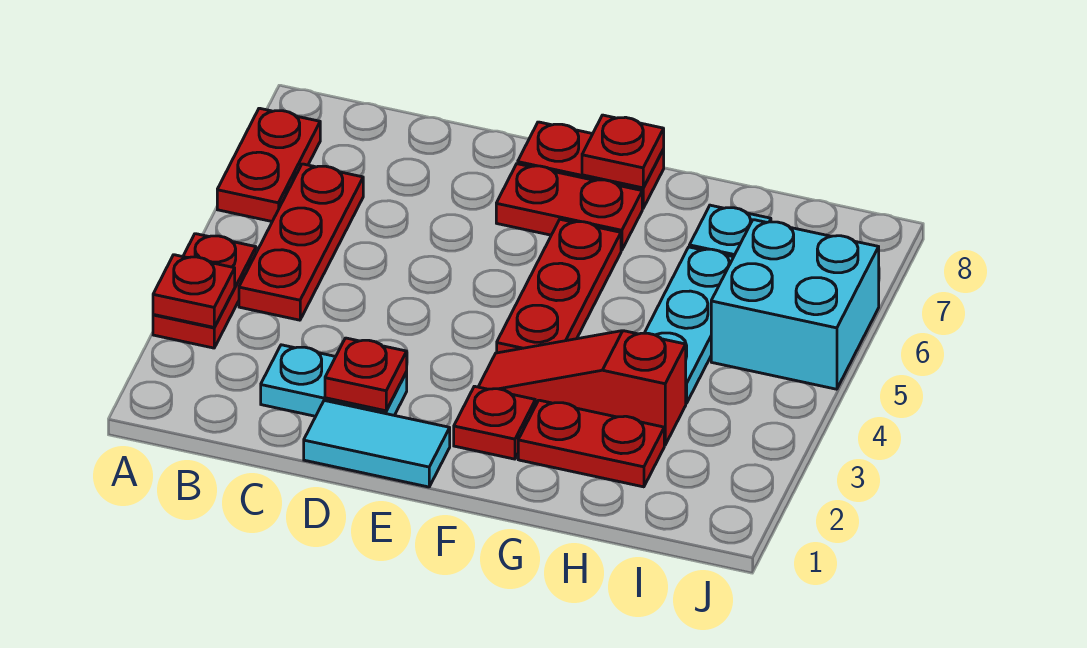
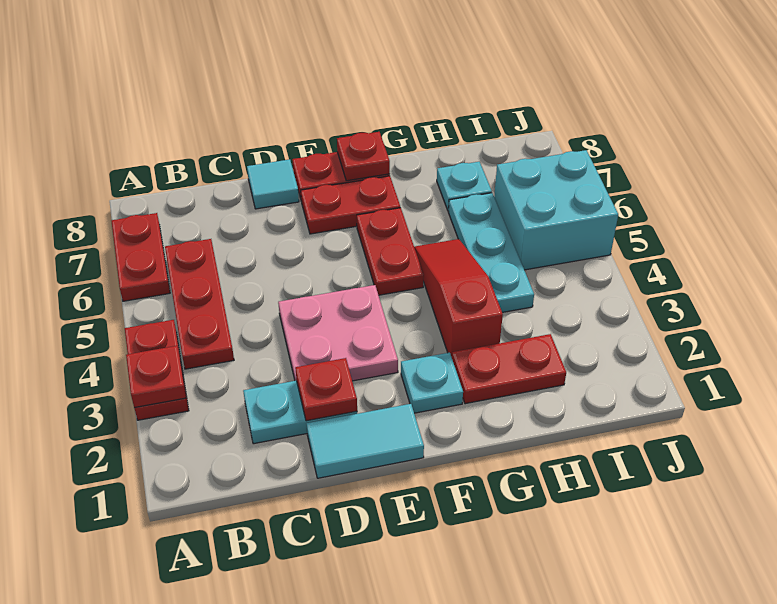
none -> pink plate D3:E4 level 1
none -> cyan tile D8 level 1
red plate F2 level 1 -> cyan plate F2 level 1
red slope F3:H3 level 1 top H -> red slope G3:G5 level 1 top 3
red plate F4:F6 level 1 -> red plate F5:F6 level 1

